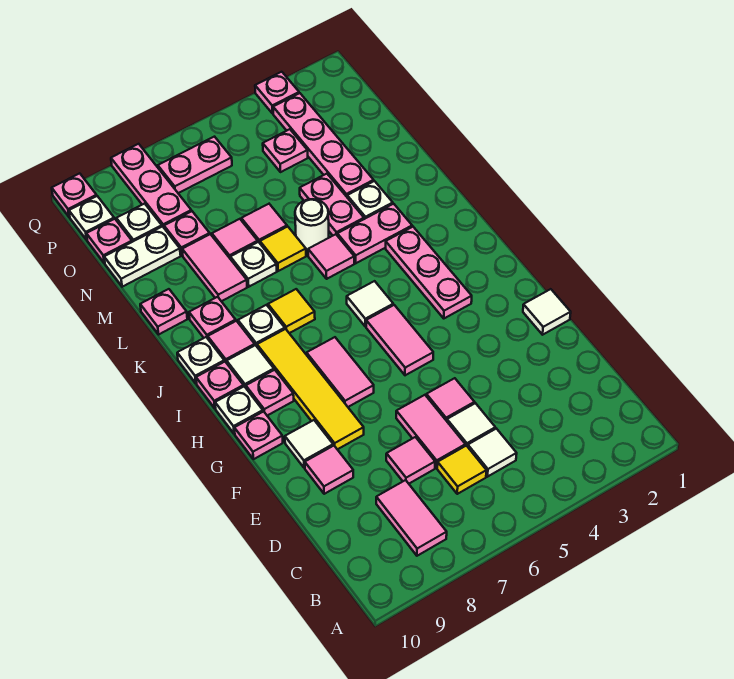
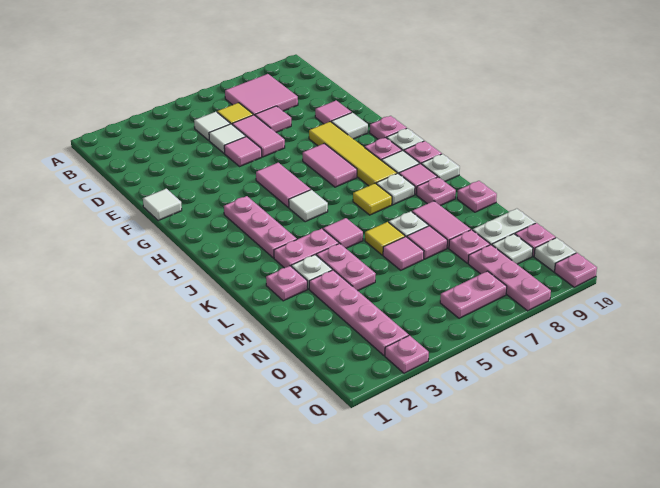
pink tile B8:C8 level 1 -> pink tile B7:C8 level 1
white round brick L5 level 1 -> none
pink plate O4 level 1 -> pink plate L2 level 1

